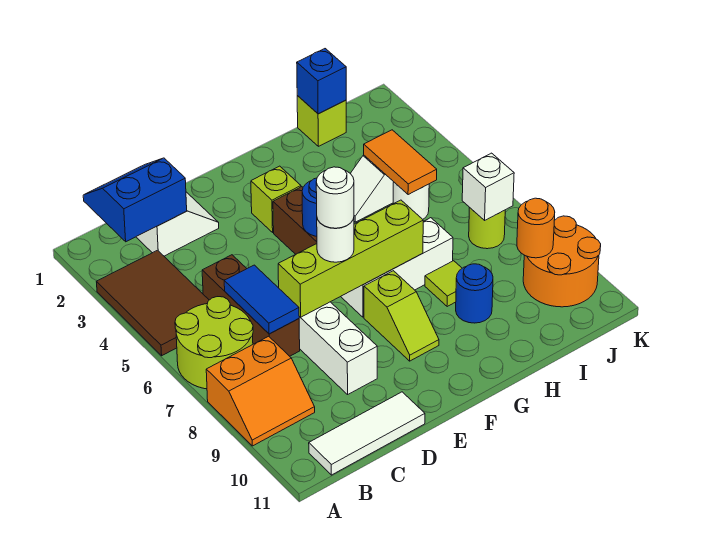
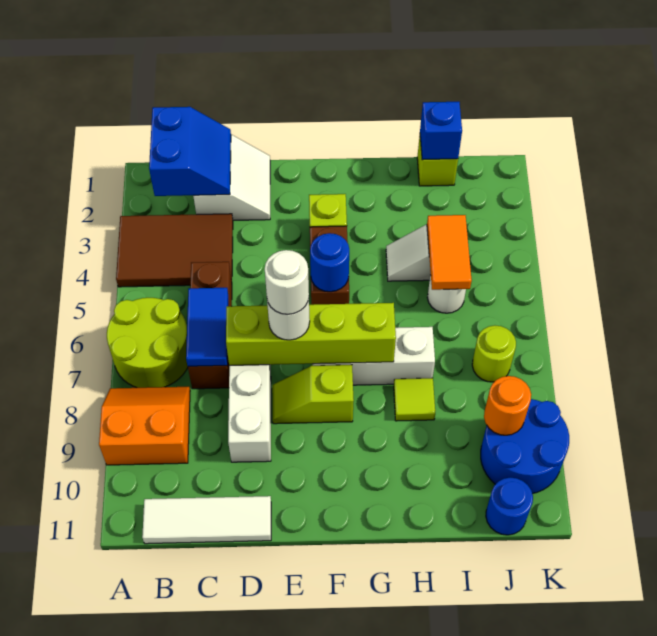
brown tile A3:B5 level 1 -> brown tile A3:C4 level 1
orange slope A8:B9 level 1 top 8 -> orange slope A8:B9 level 1 top 9
blue slope B1:C2 level 2 top 2 -> blue slope B1:C2 level 2 top B
lime slope F8:F9 level 1 top 8 -> lime slope E8:F8 level 1 top F
blue round brick H9 level 1 -> blue round brick J11 level 1
white brick J7 level 2 -> none
orange round brick J9:K10 level 1 -> blue round brick J9:K10 level 1

